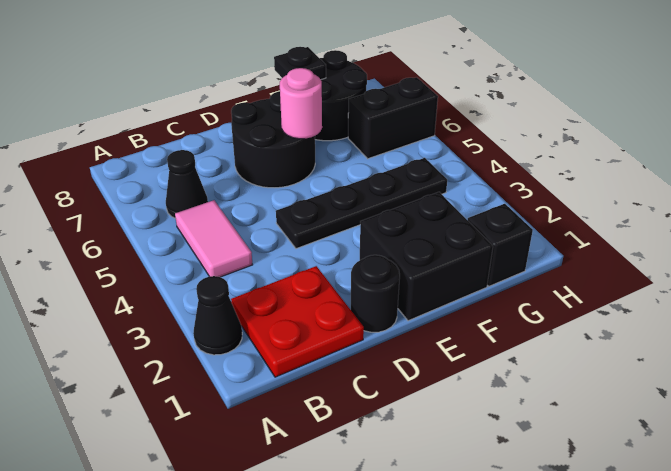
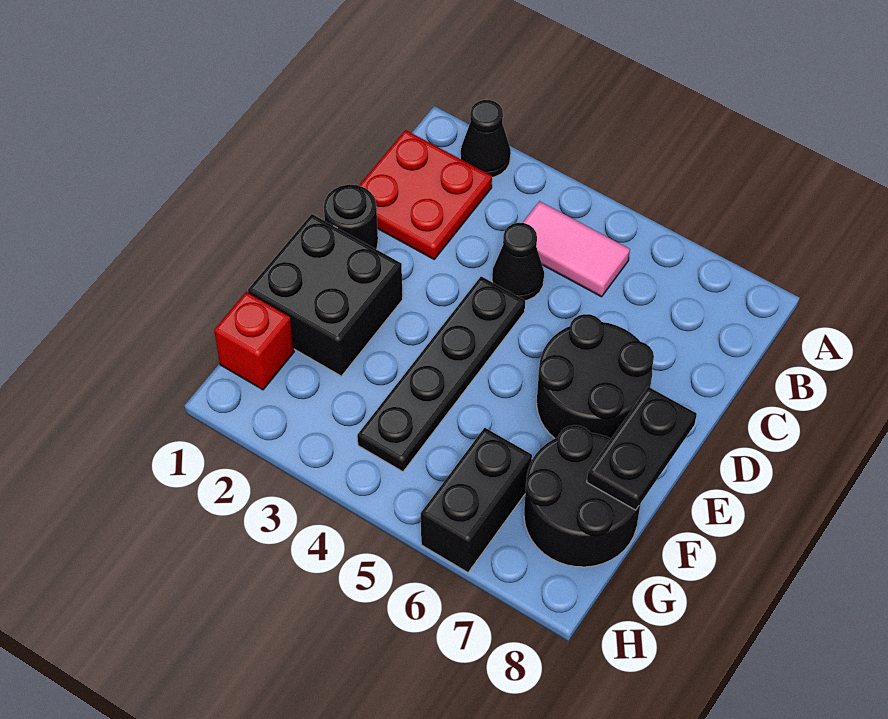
black cone B6 level 1 -> black cone C4 level 1
pink round brick E6 level 2 -> none
black plate F8 level 2 -> black plate E8:F8 level 2
black brick G1 level 1 -> red brick G1 level 1

